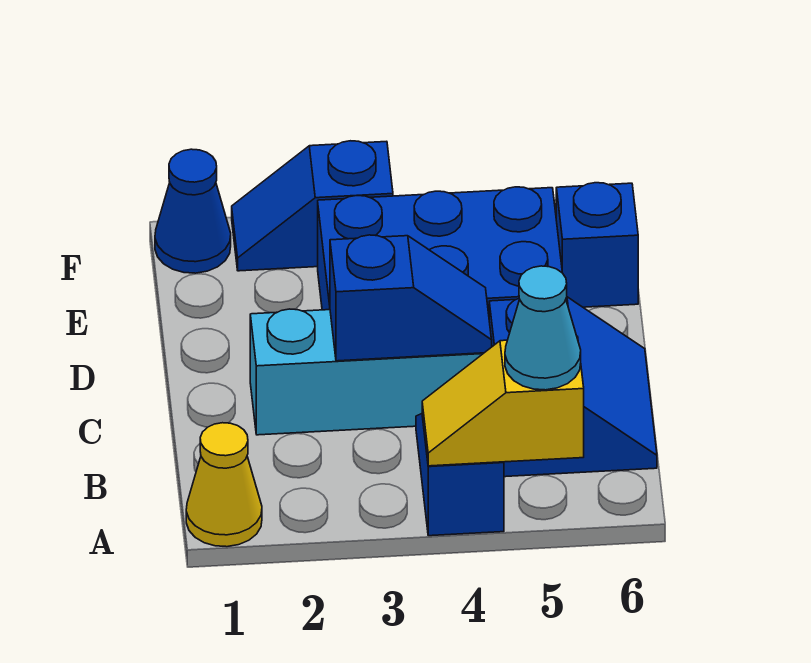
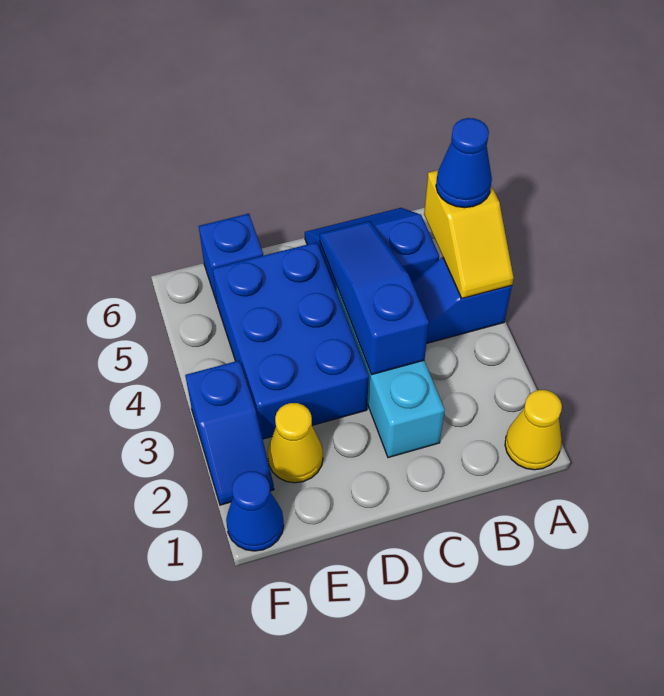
cyan cone A5 level 3 -> blue cone A5 level 3
blue slope C3:C4 level 2 top 3 -> blue slope C3:C5 level 2 top 3
none -> yellow cone E2 level 1

